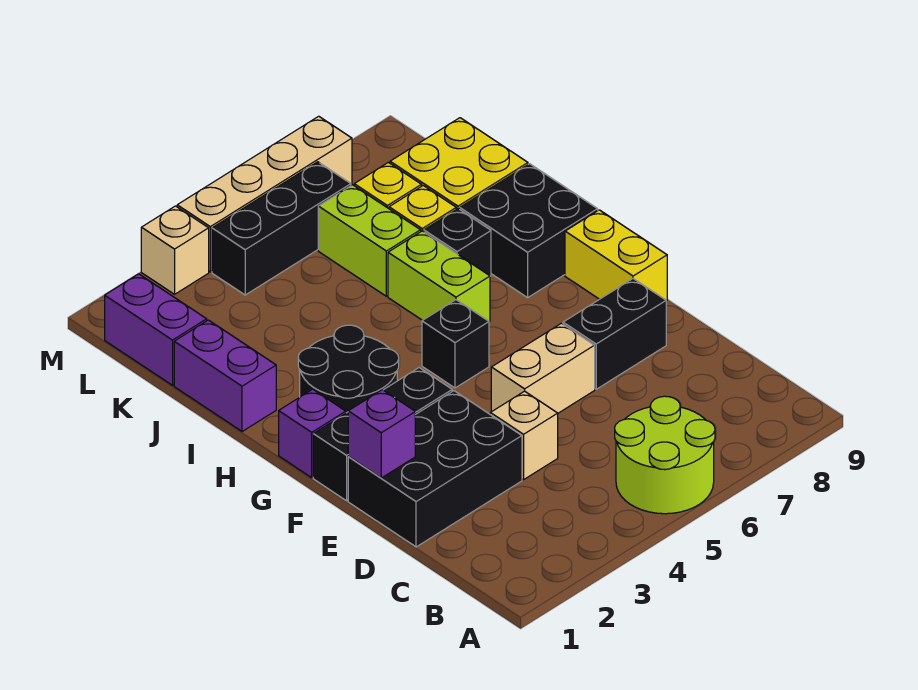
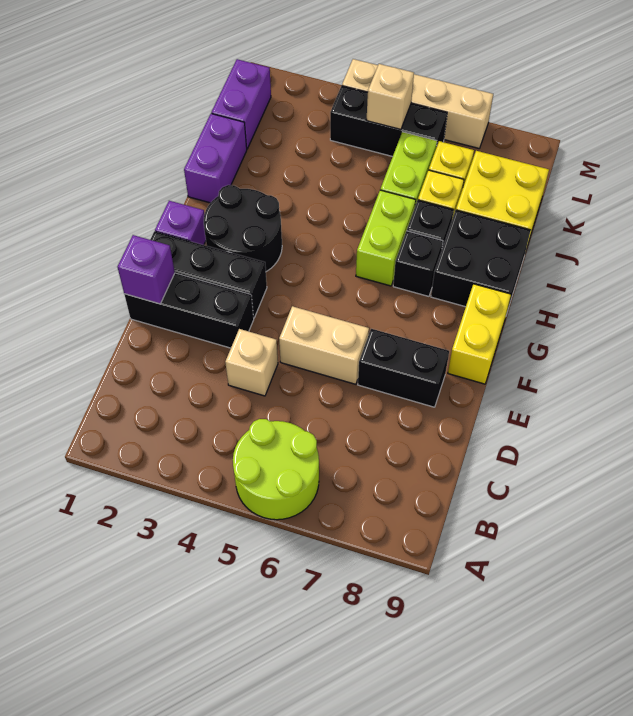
black brick D1:E3 level 1 -> black brick E1:E3 level 1
black brick G5 level 1 -> black brick H7 level 1
tan brick M3 level 1 -> tan brick L5 level 2

